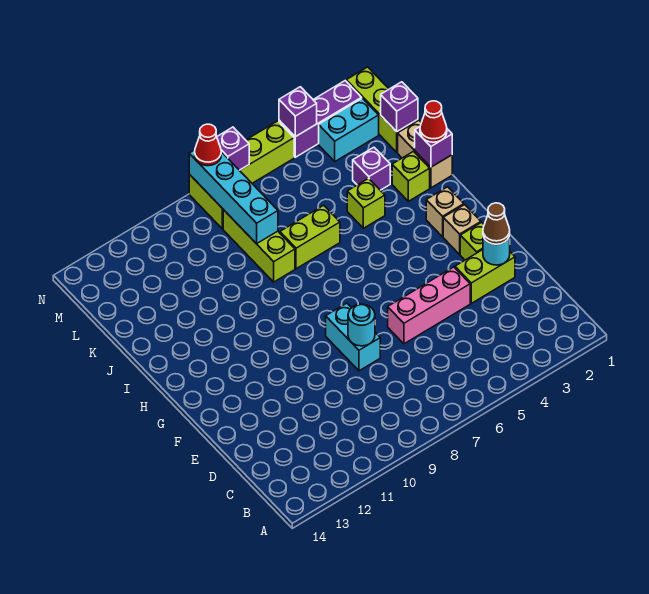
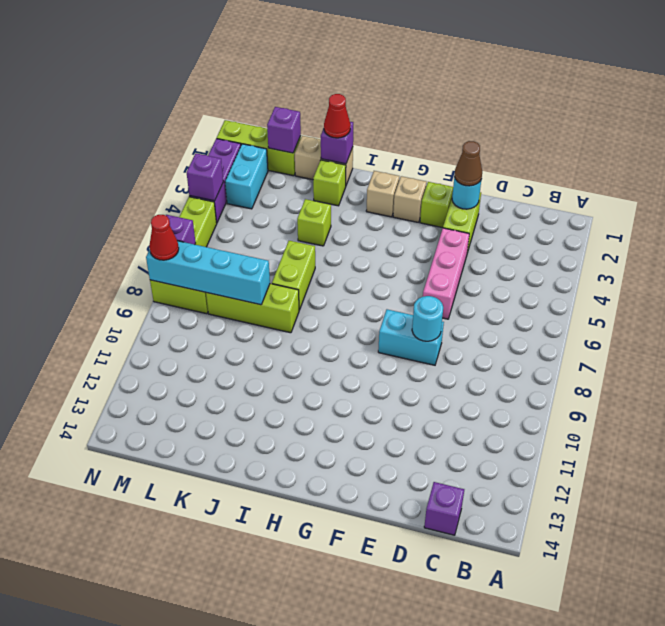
purple brick K3 level 1 -> purple brick C14 level 1

